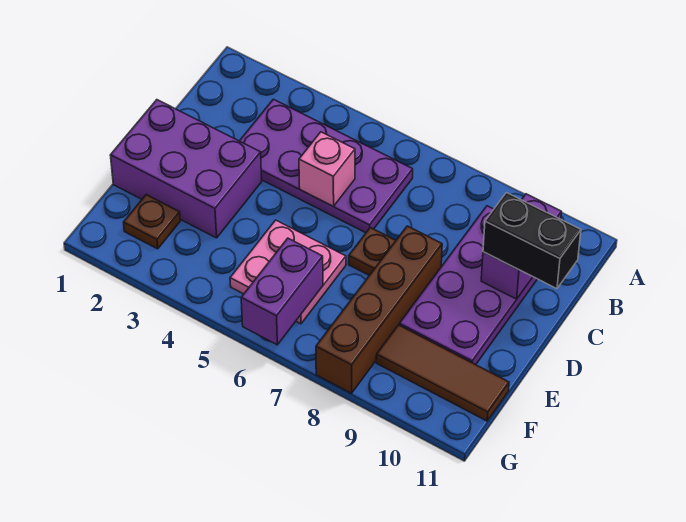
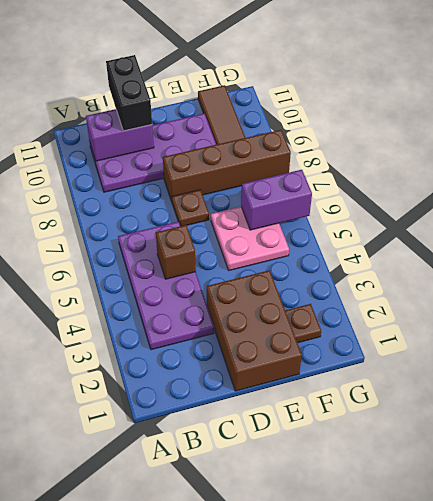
pink brick C5 level 2 -> brown brick C5 level 2
purple brick D1:E3 level 1 -> brown brick D1:E3 level 1

